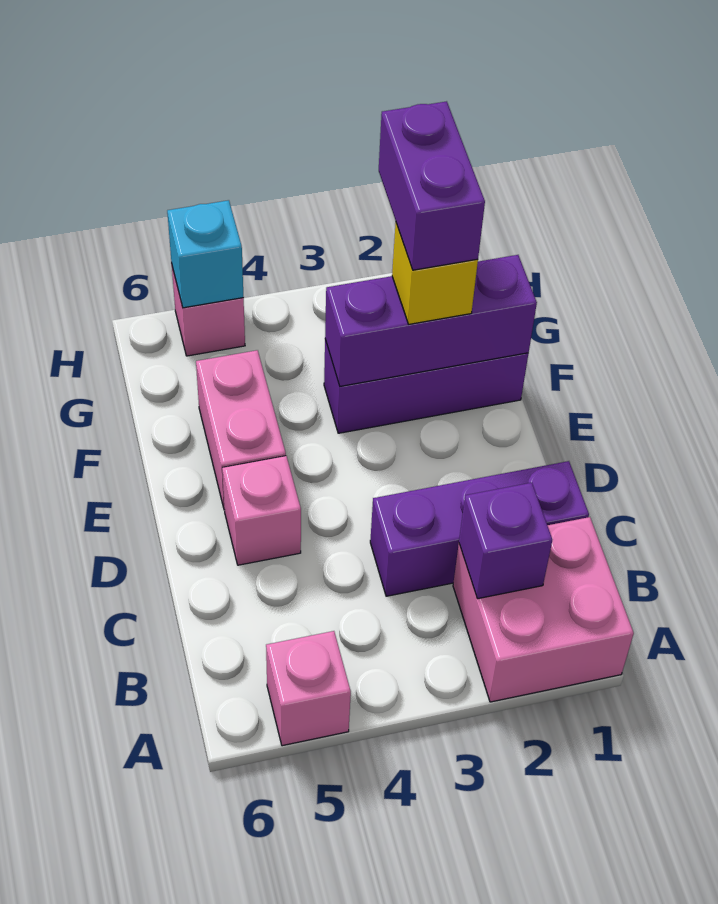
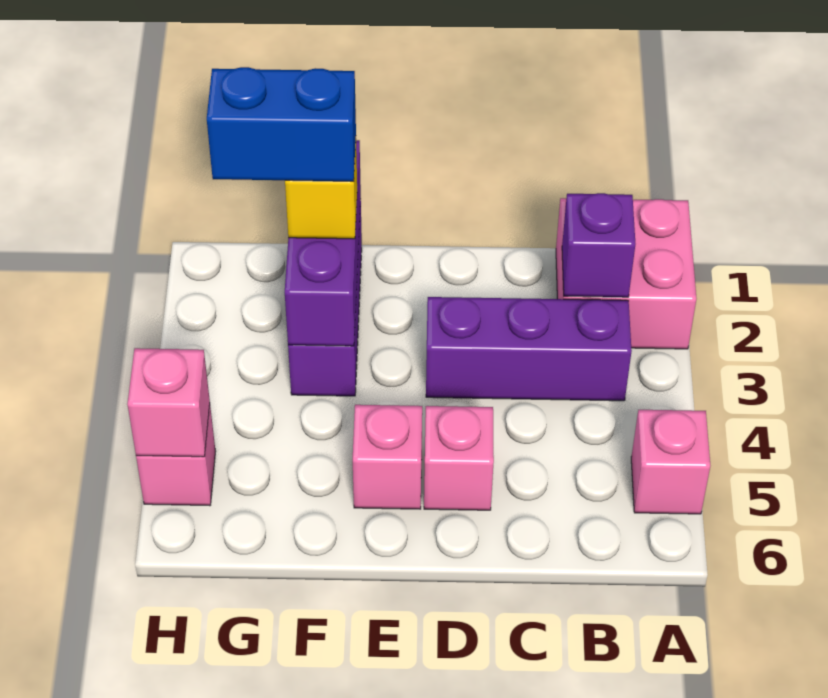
purple brick C1:C3 level 1 -> purple brick B3:D3 level 1
pink brick E5:F5 level 1 -> pink brick E5 level 1
purple brick F2:G2 level 4 -> blue brick F2:G2 level 4
cyan brick H5 level 2 -> pink brick H5 level 2

